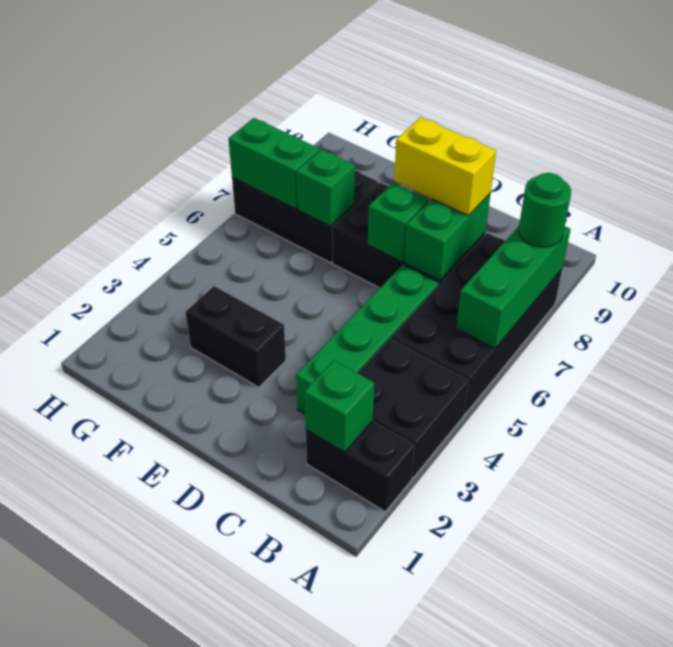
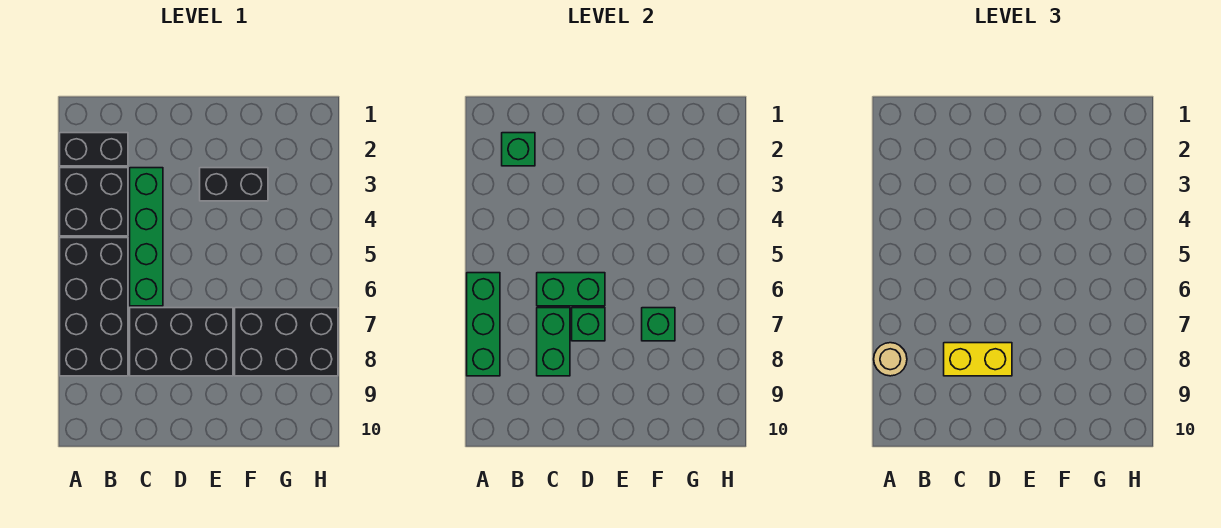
green round brick A8 level 3 -> tan round brick A8 level 3
green brick G7:H7 level 2 -> green brick C6:D6 level 2

